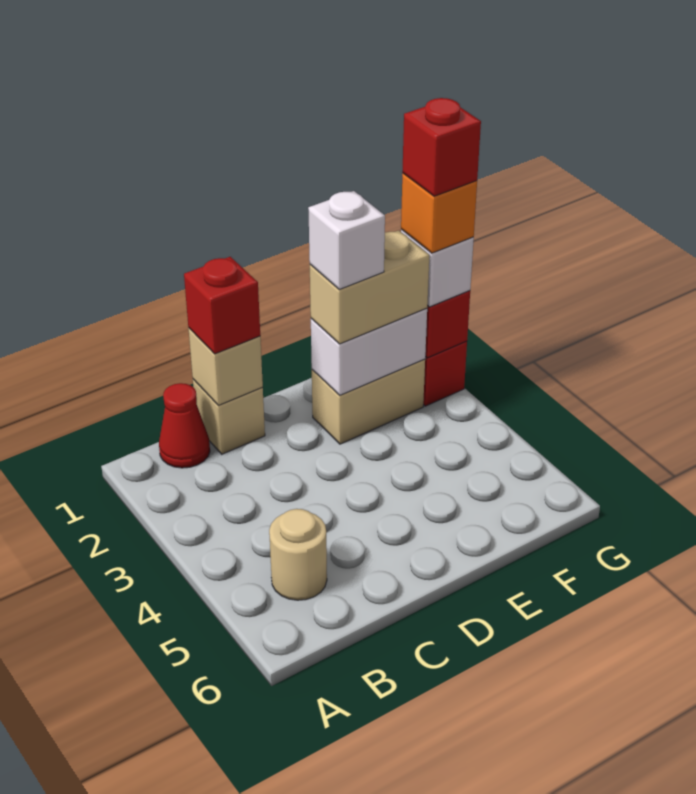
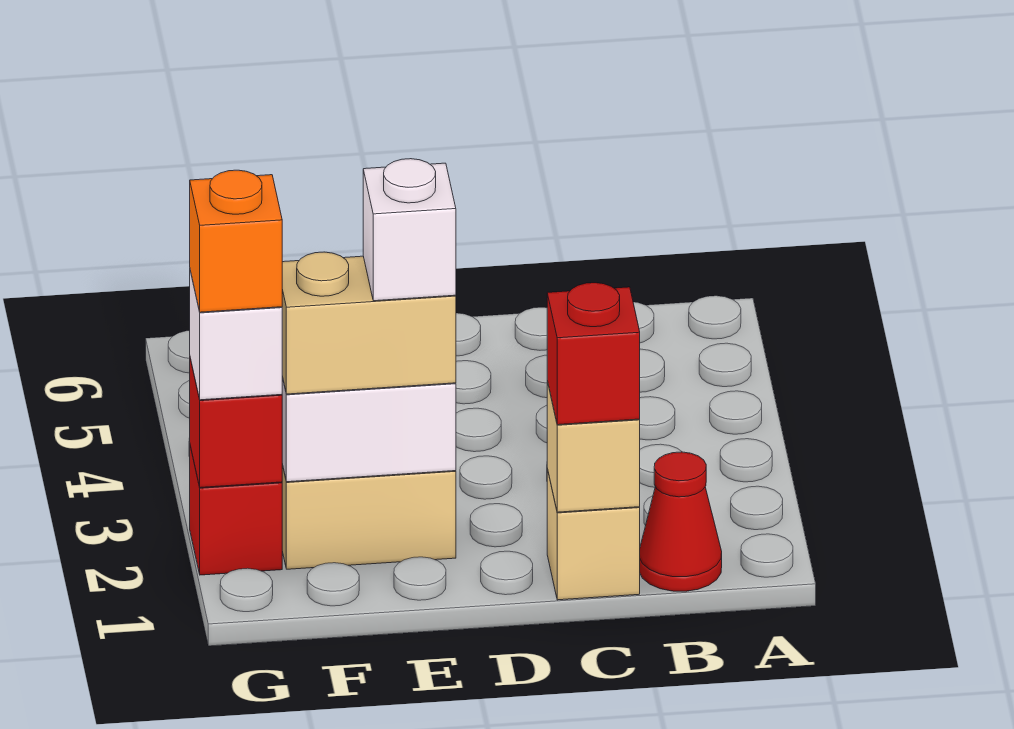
tan round brick B5 level 1 -> none
red brick G2 level 5 -> none

